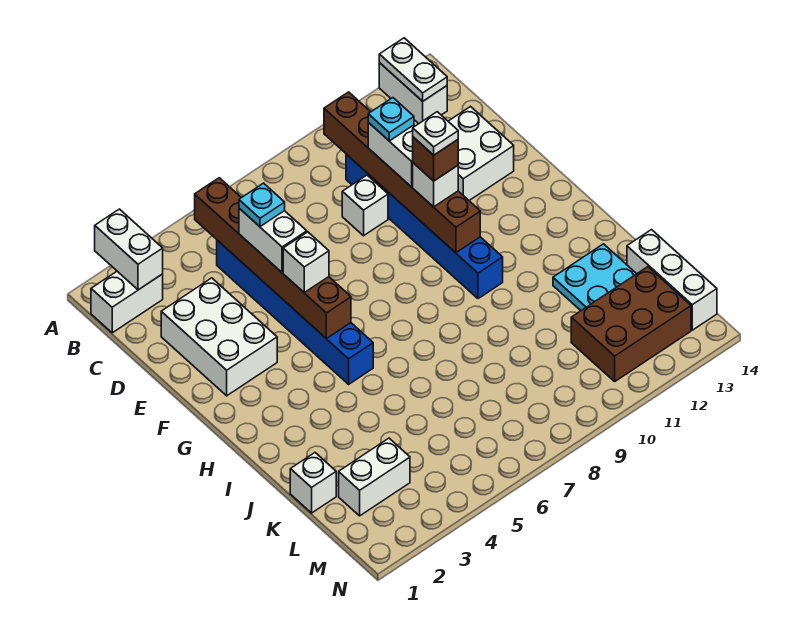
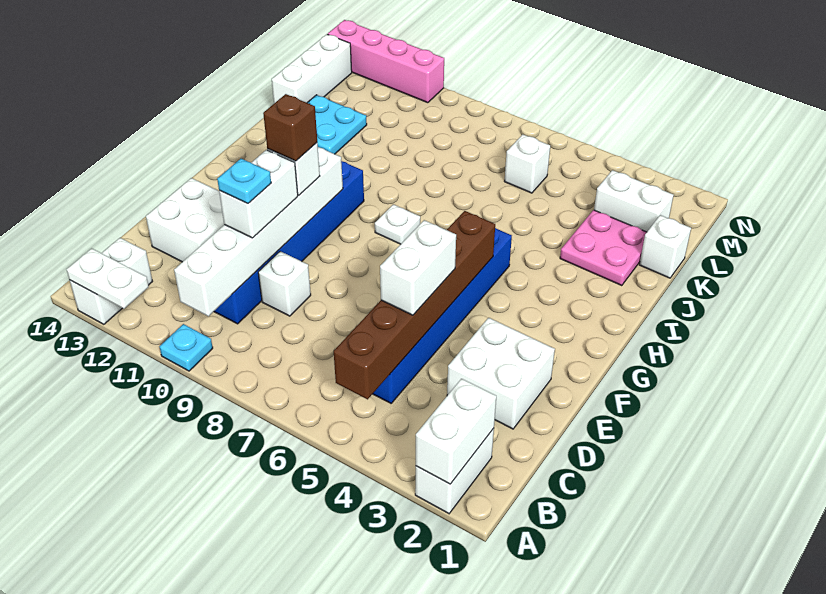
white plate A13:B13 level 2 -> white plate A12:A13 level 2
white brick B1:B2 level 1 -> white brick A2:B2 level 1
brown brick B10:G10 level 2 -> white brick B10:G10 level 2
white brick D2:F3 level 1 -> white brick D2:E3 level 1
cyan plate D5 level 4 -> cyan plate A10 level 1
white brick F5 level 3 -> white brick L6 level 1
white plate F10 level 5 -> white plate H8 level 1
none -> pink plate J2:K3 level 1
brown brick L11:M13 level 1 -> none
none -> pink brick N11:N14 level 1

